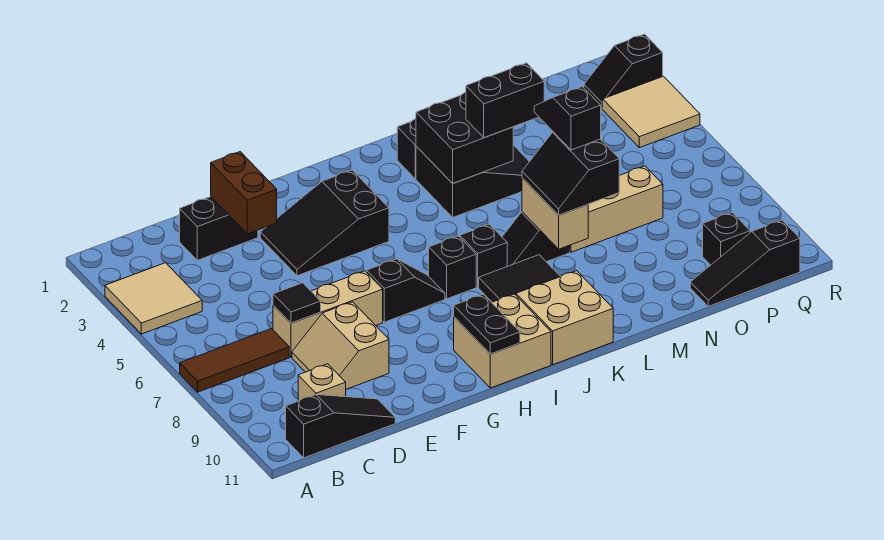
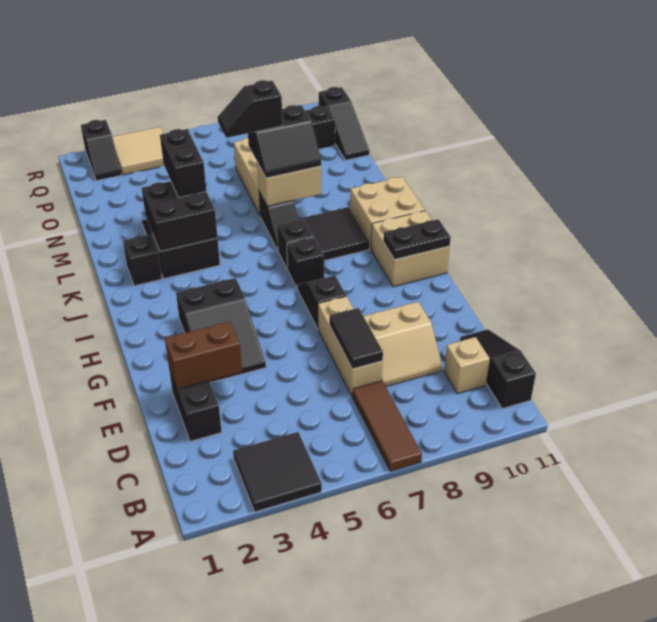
tan tile A3:B4 level 1 -> black tile A3:B4 level 1
black tile D7 level 2 -> black tile D7:E7 level 2

